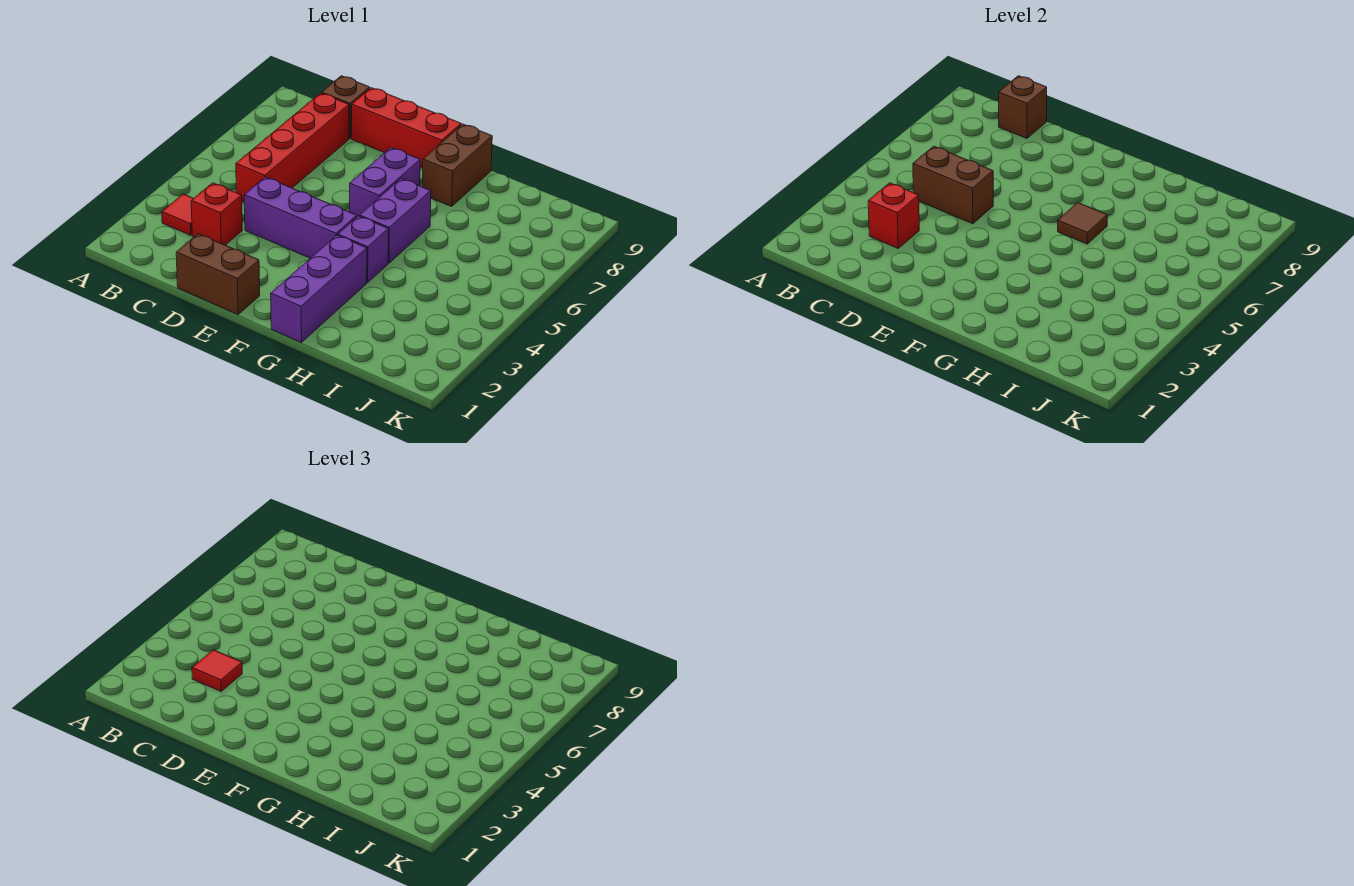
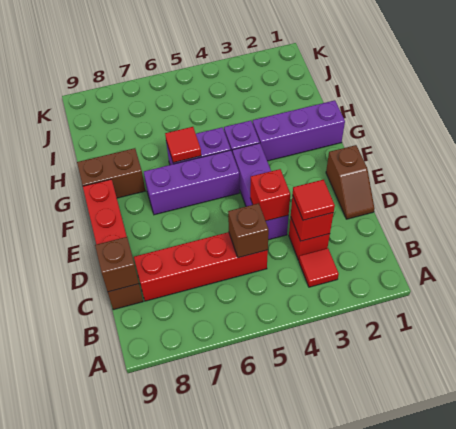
brown brick C5:D5 level 2 -> brown brick C5 level 2
brown brick D1:E1 level 1 -> brown slope D1:E1 level 1 top E
none -> red brick D4 level 2
purple brick F6:F7 level 1 -> purple brick F5:F7 level 1
brown tile G6 level 2 -> red tile G6 level 2

